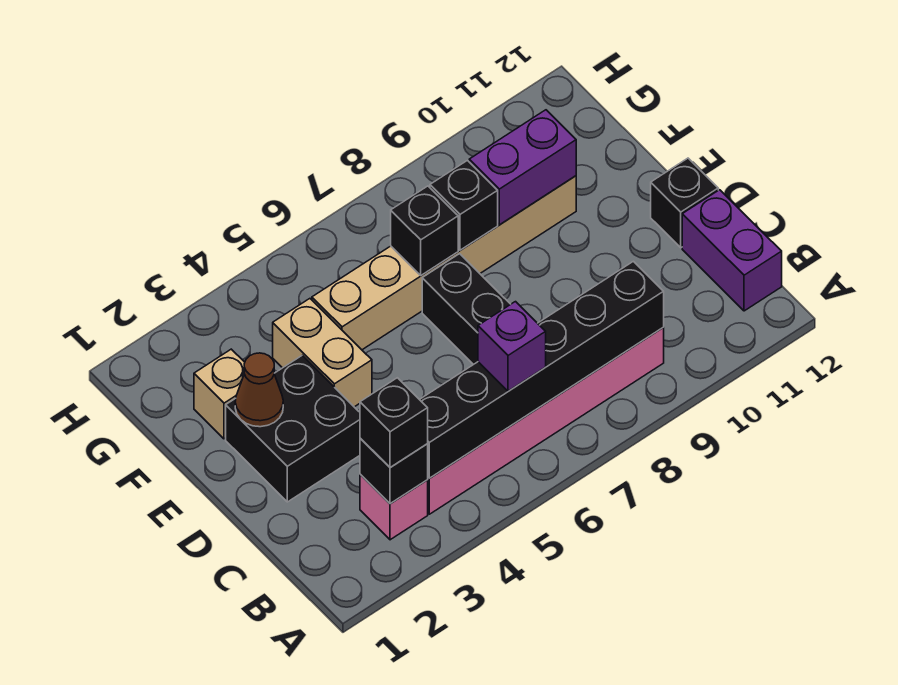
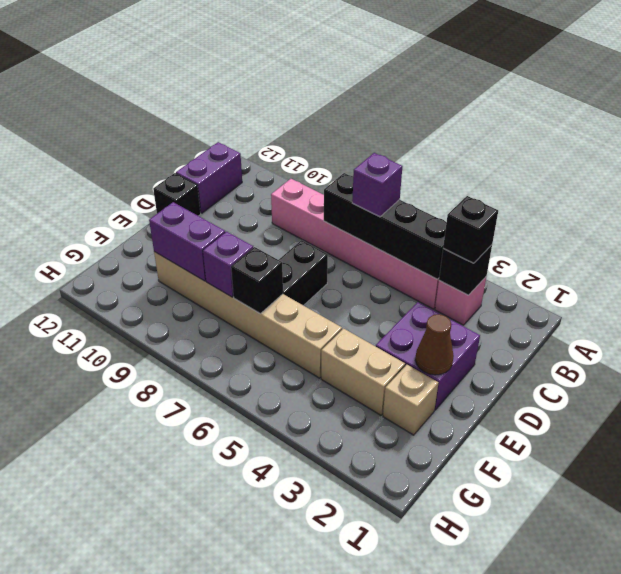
black brick B4:B9 level 2 -> black brick B4:B7 level 2
black brick D2:E3 level 1 -> purple brick D2:E3 level 1
tan brick E4:F4 level 1 -> tan brick F3:F4 level 1
black brick F8 level 2 -> purple brick F8 level 2

